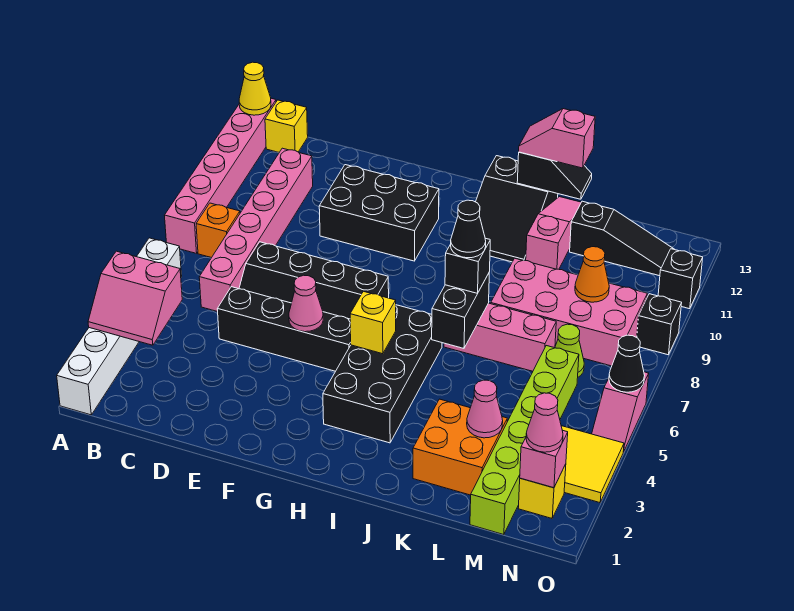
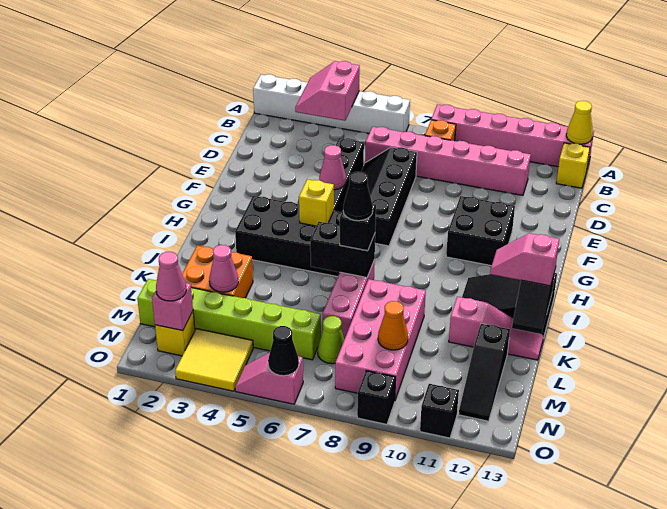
black brick E10:G11 level 1 -> black brick F10:G11 level 1
pink slope J13:K13 level 3 top K -> pink slope J12:J13 level 3 top 13

